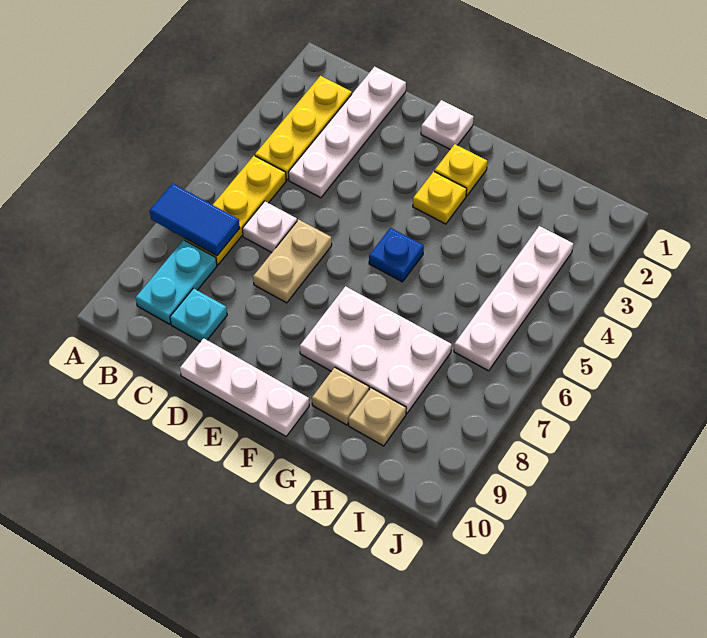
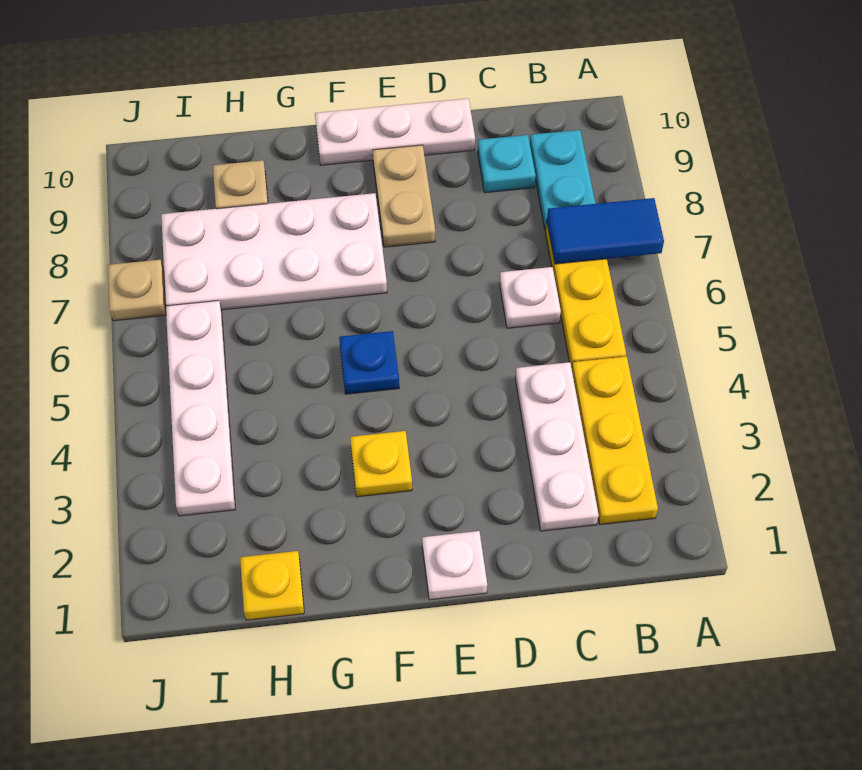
white plate C1:C4 level 1 -> white plate C2:C4 level 1
tan plate D6:D7 level 1 -> tan plate E8:E9 level 1
yellow plate F2 level 1 -> yellow plate H1 level 1
white plate F7:H8 level 1 -> white plate F7:I8 level 1
tan plate G9 level 1 -> tan plate J7 level 1

